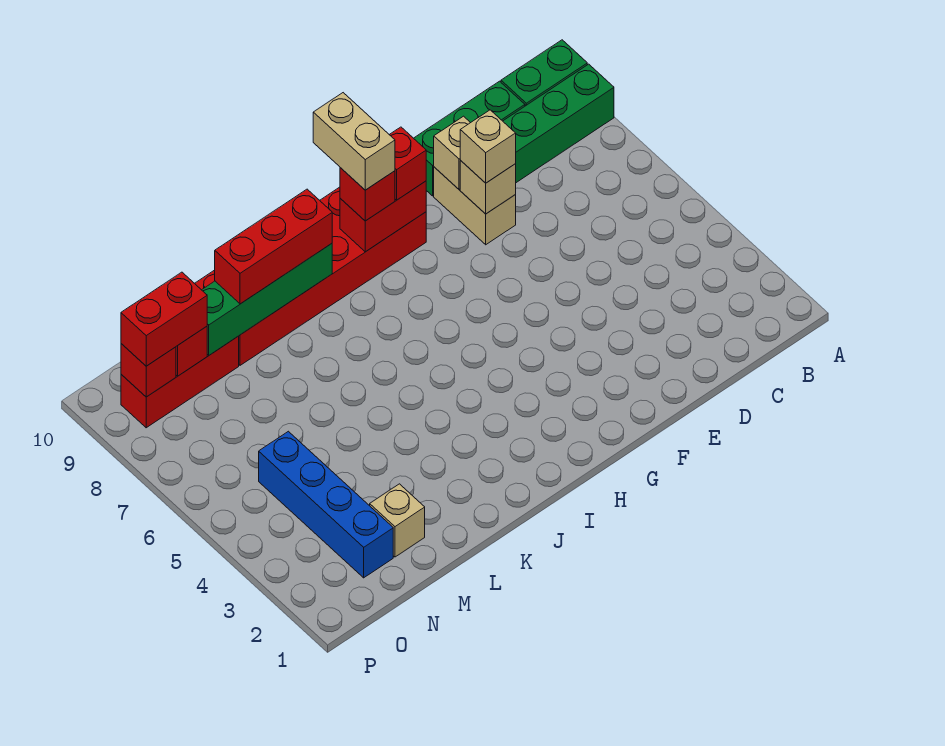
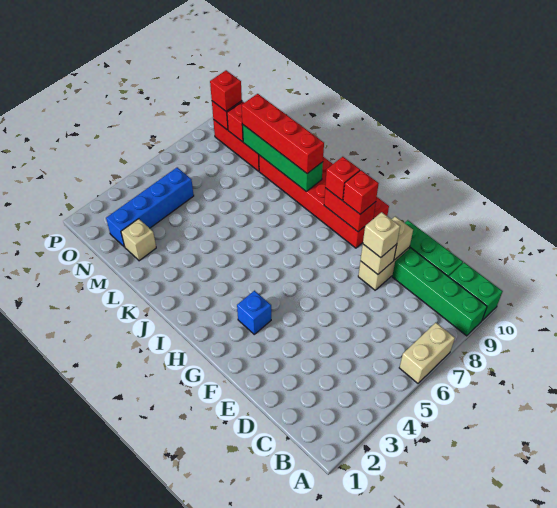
none -> blue brick G3 level 1
tan brick H9:H10 level 4 -> tan brick A6:A7 level 1
red brick J9:L9 level 3 -> red brick J9:M9 level 3
red brick N9:O9 level 3 -> red brick O9 level 3

